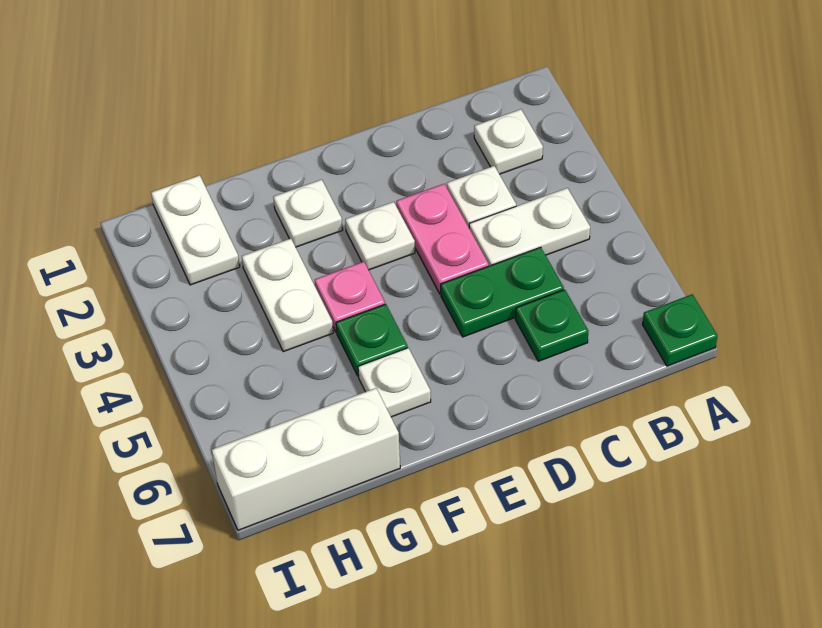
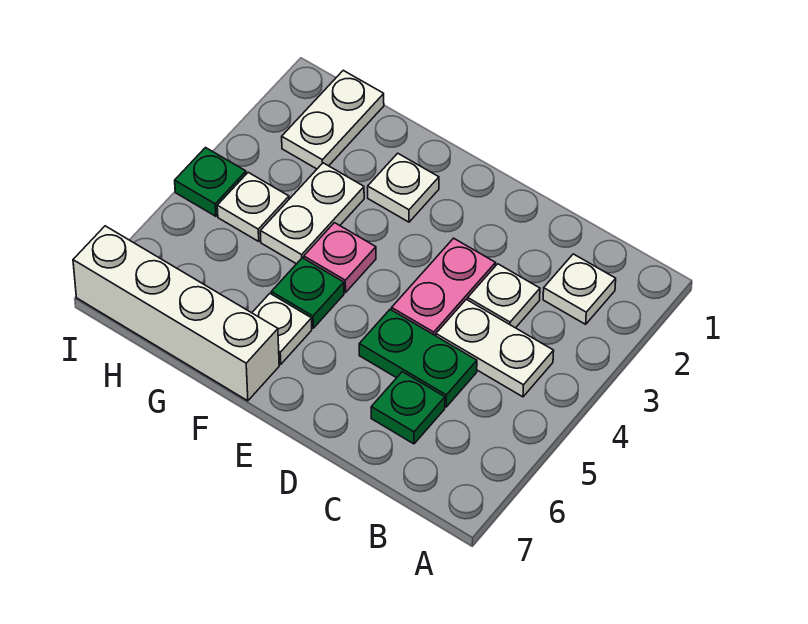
green plate A7 level 1 -> green plate I4 level 1
white plate E3 level 1 -> white plate H4 level 1
white brick G7:I7 level 1 -> white brick F7:I7 level 1

